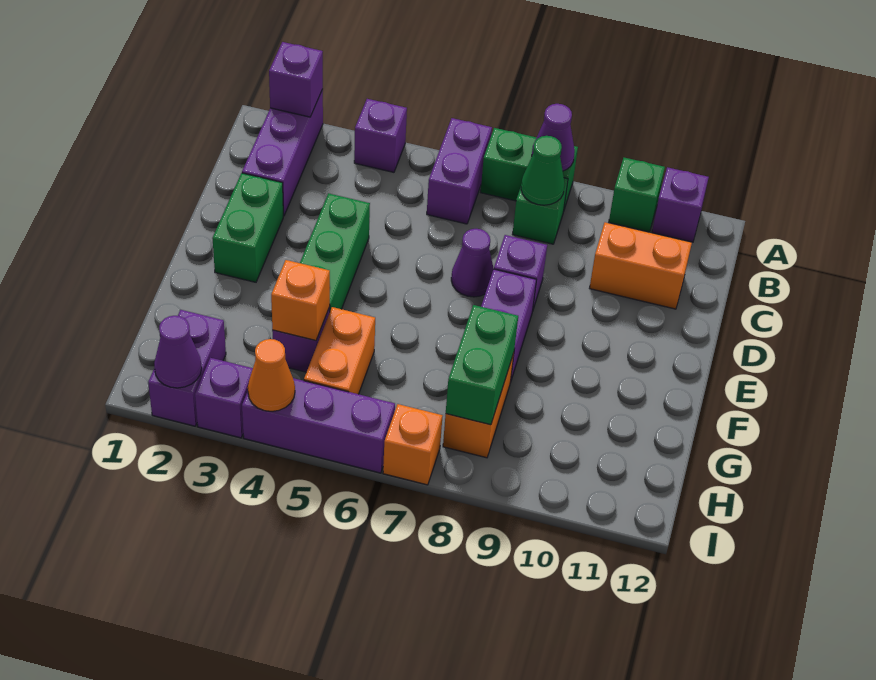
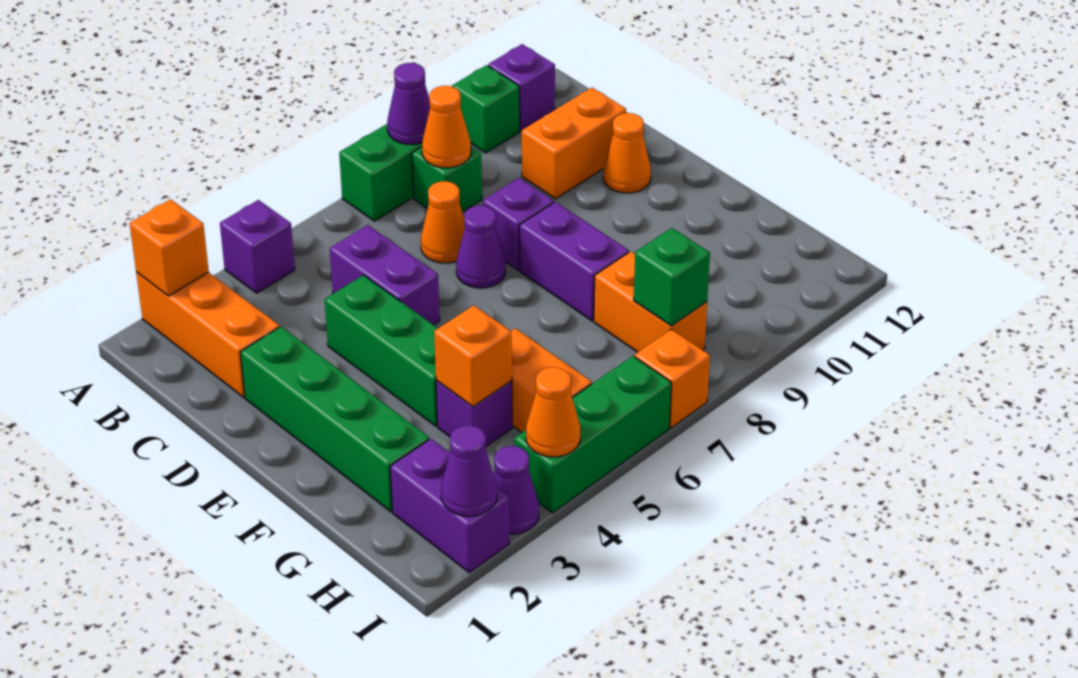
purple brick A2:C2 level 1 -> orange brick A2:C2 level 1
purple brick A2 level 2 -> orange brick A2 level 2
purple brick A6:B6 level 1 -> purple brick C5:D5 level 1
green cone B8 level 2 -> orange cone B8 level 2
none -> orange cone C7 level 1
green brick D2:E2 level 1 -> green brick D2:G2 level 1
none -> orange cone D11 level 1
green brick G8:H8 level 2 -> green brick H8 level 2
purple brick I3 level 1 -> purple cone I3 level 1
purple brick I4:I6 level 1 -> green brick I4:I6 level 1

